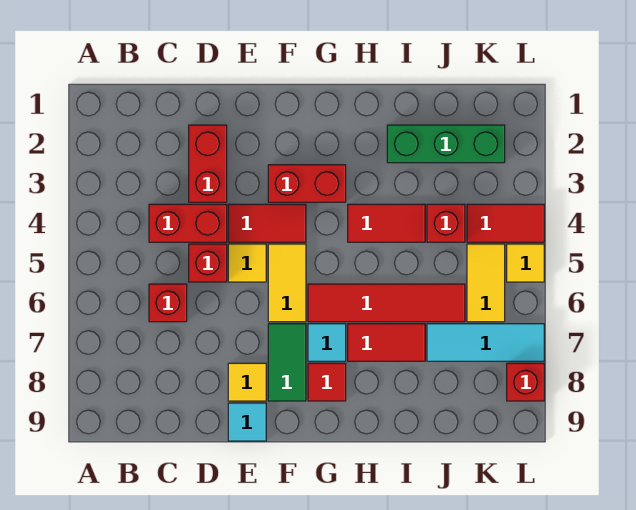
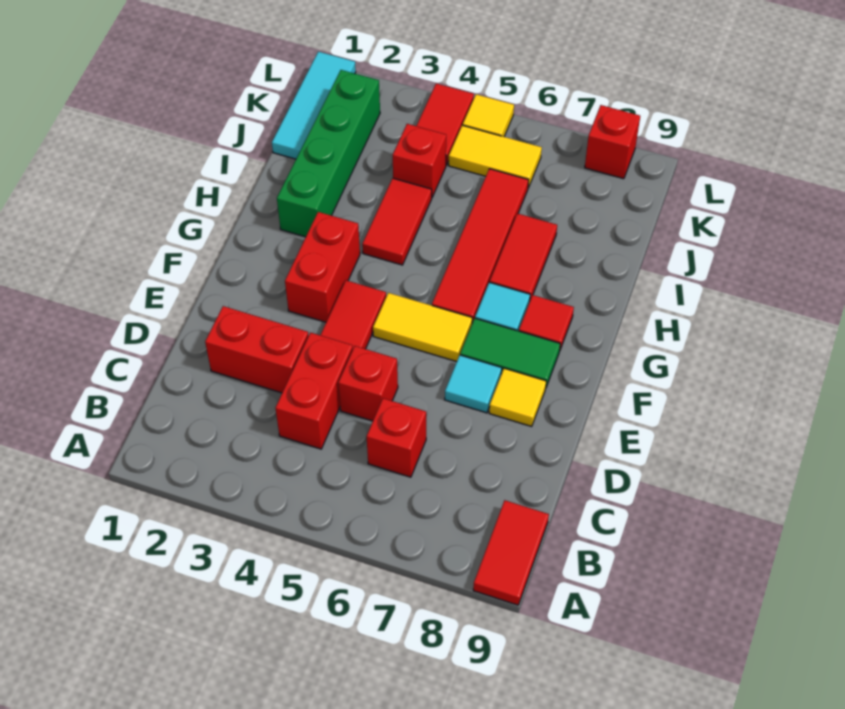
none -> red tile A9:B9 level 1
yellow tile E5 level 1 -> none
cyan tile E9 level 1 -> cyan tile E7 level 1
green brick I2:K2 level 1 -> green brick H2:K2 level 1
cyan tile J7:L7 level 1 -> cyan tile J1:L1 level 1

